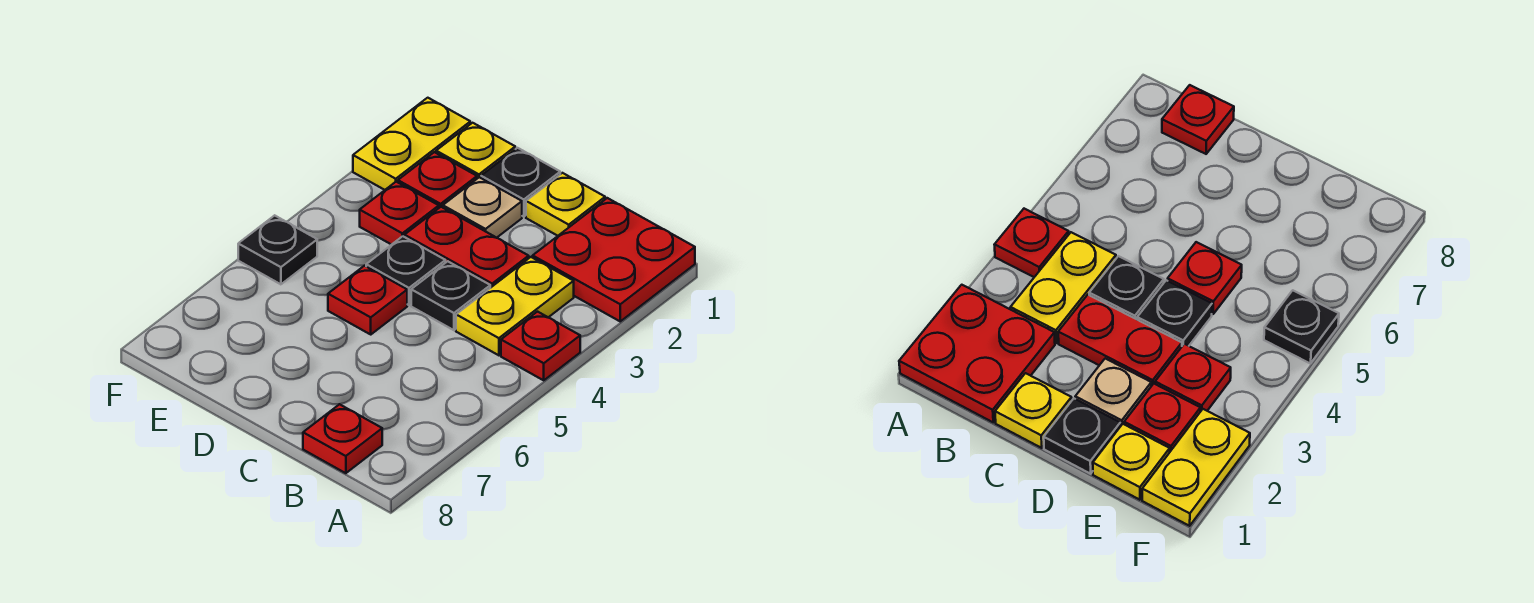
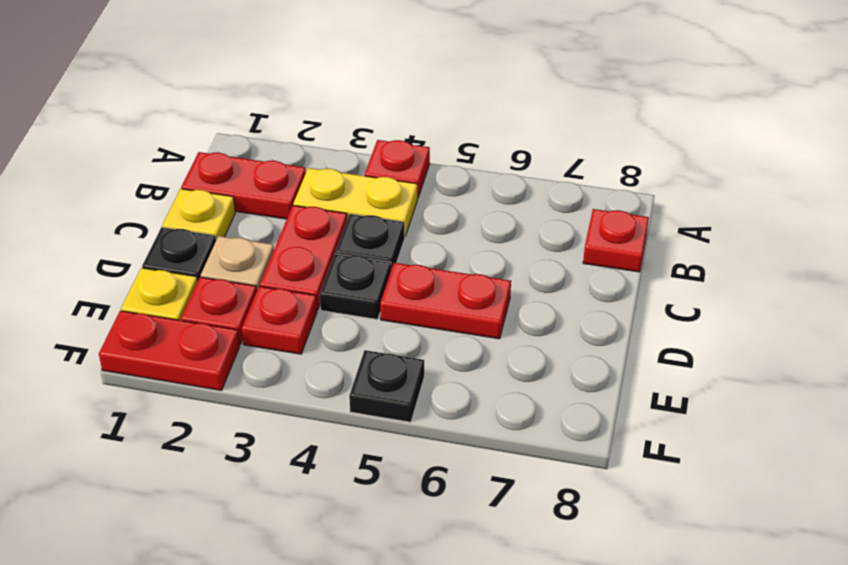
red plate A1:B2 level 1 -> red plate B1:B2 level 1
red plate D5 level 1 -> red plate D5:D6 level 1
yellow plate F1:F2 level 1 -> red plate F1:F2 level 1

